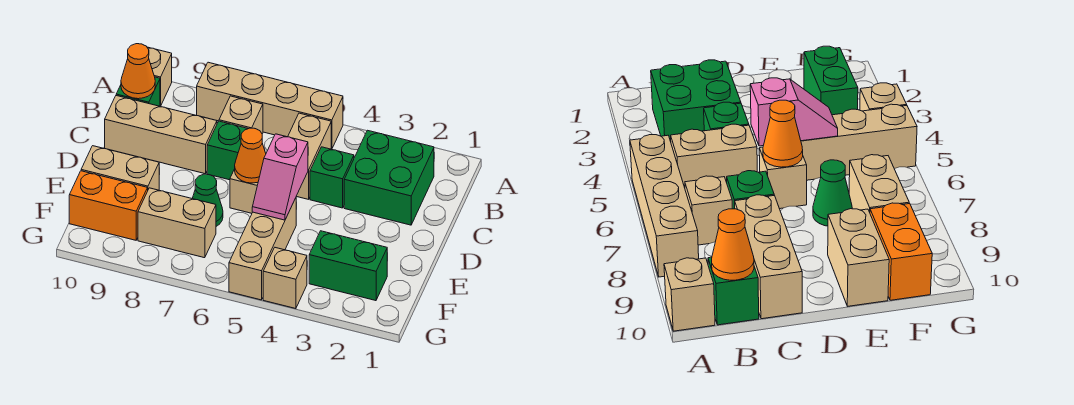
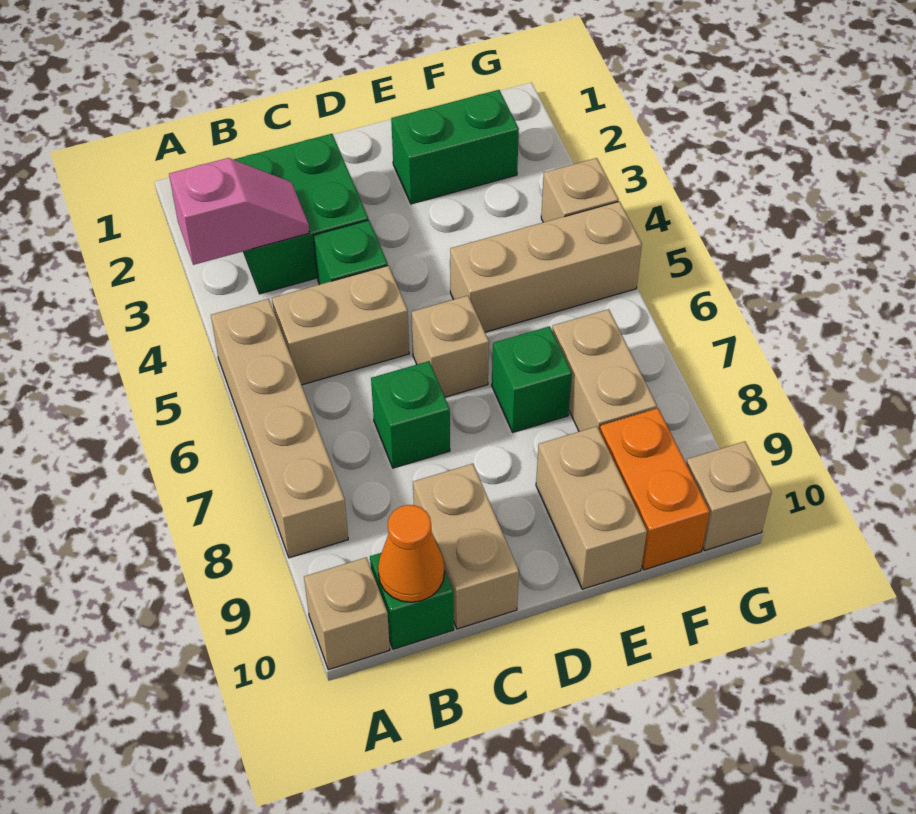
tan brick B7 level 1 -> tan brick G10 level 1
tan brick C8:C10 level 1 -> tan brick C9:C10 level 1
pink slope D5:E5 level 2 top D -> pink slope A3:B3 level 2 top A
orange cone D6 level 2 -> none
green cone E7 level 1 -> green brick E7 level 1
green brick F2:F3 level 1 -> green brick E2:F2 level 1

